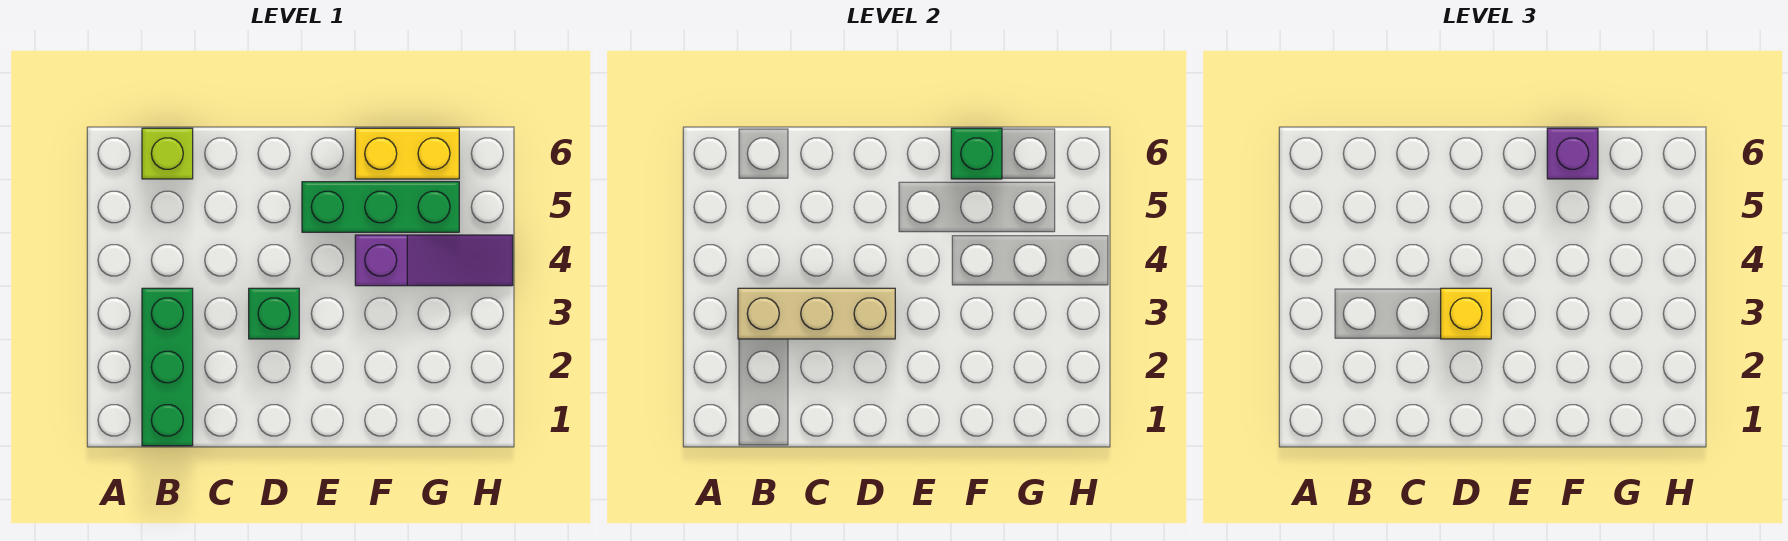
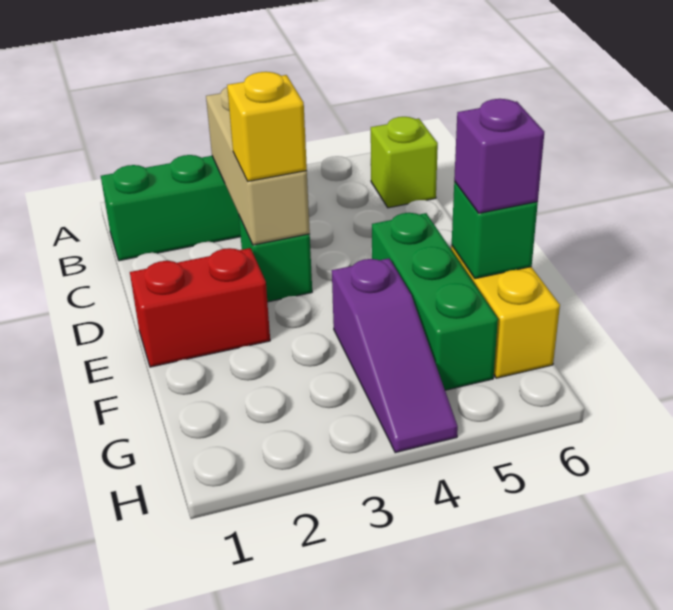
none -> red brick E1:E2 level 1

